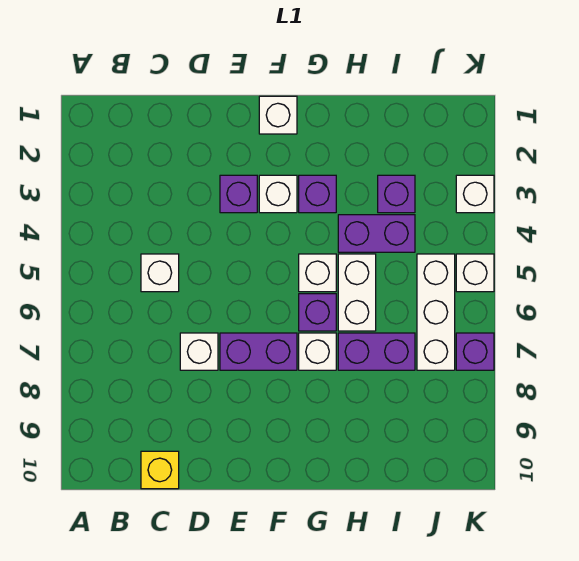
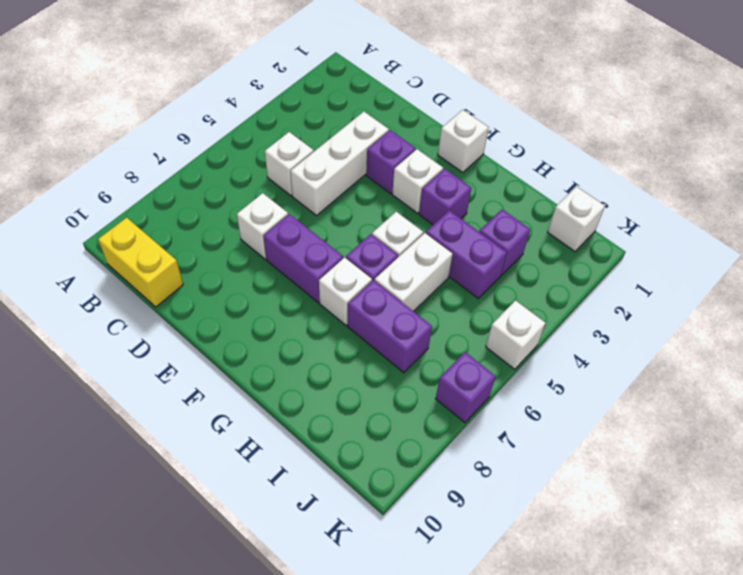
yellow brick C10 level 1 -> yellow brick B10:C10 level 1
white brick J5:J7 level 1 -> white brick D3:D5 level 1
white brick K3 level 1 -> white brick J1 level 1

